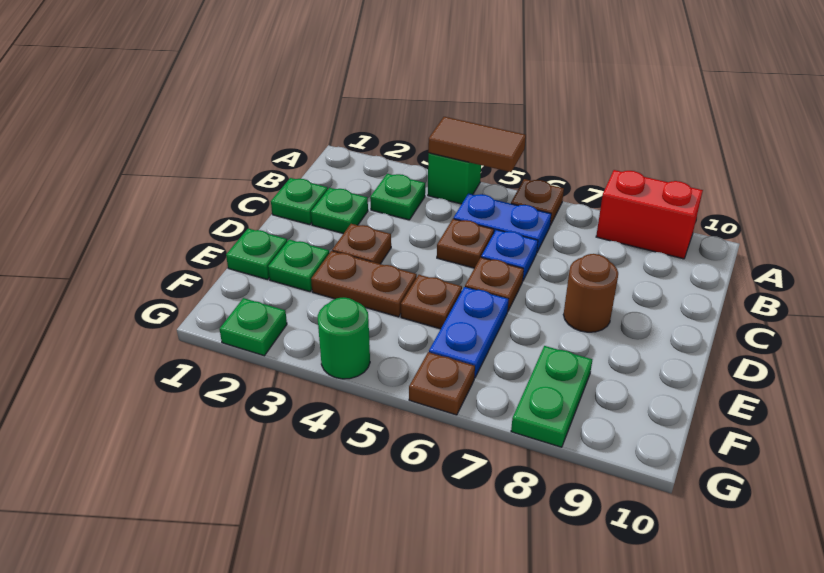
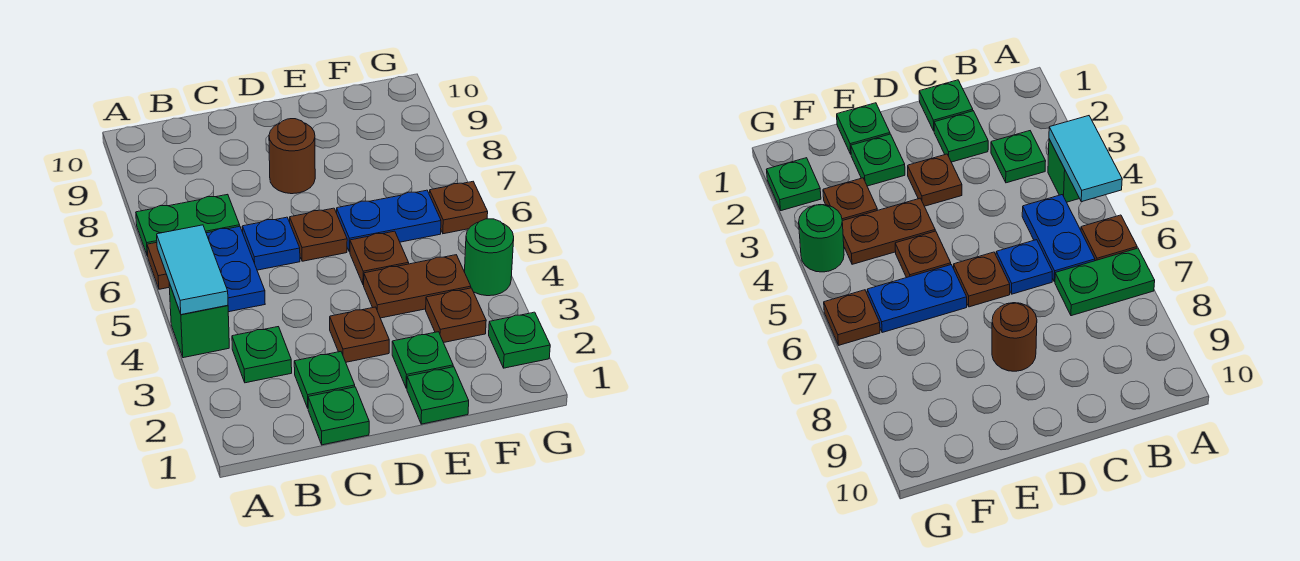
brown tile A4:A5 level 2 -> cyan tile A4:A5 level 2
red brick A8:A9 level 1 -> none
brown plate C5 level 1 -> brown plate F3 level 1
brown plate E3:E4 level 1 -> brown plate E4:F4 level 1
green plate F8:G8 level 1 -> green plate A7:B7 level 1

